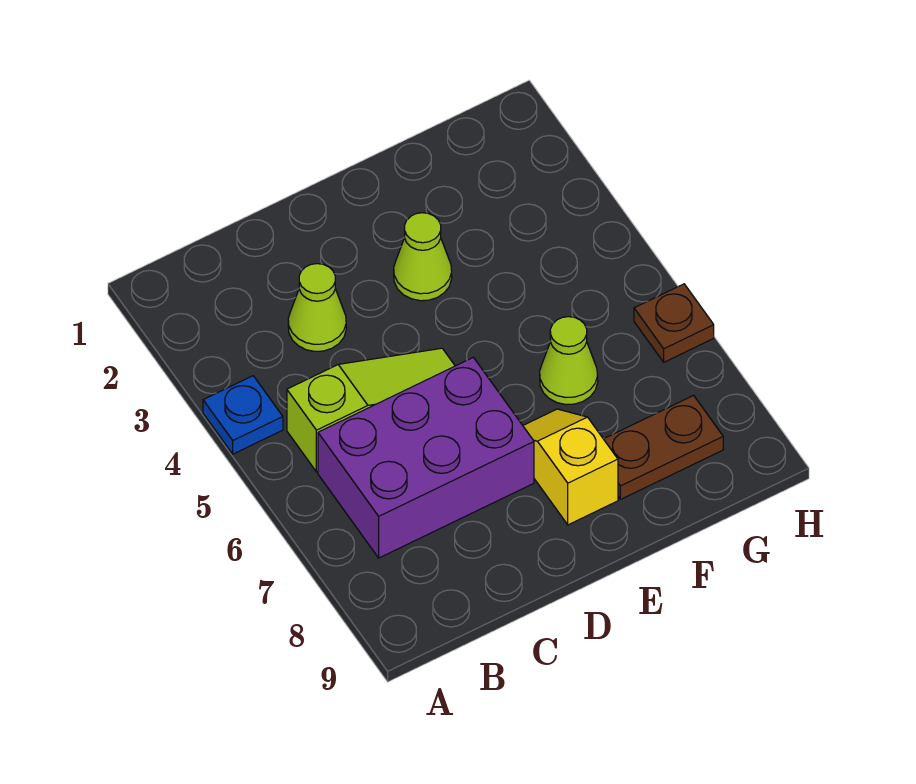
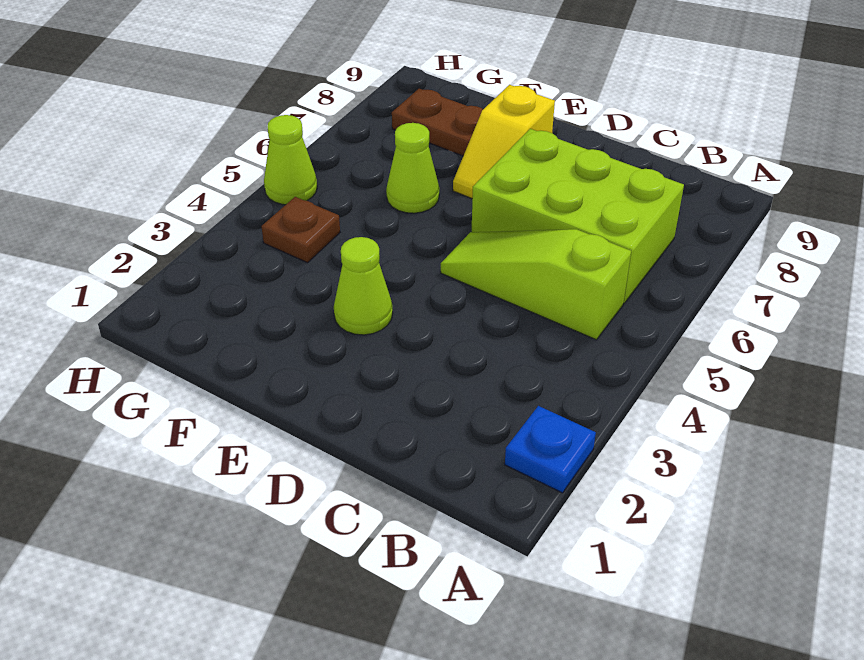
blue plate A4 level 1 -> blue plate A2 level 1
purple brick B6:D7 level 1 -> lime brick B6:D7 level 1
lime cone C3 level 1 -> lime cone H5 level 1
brown plate H6 level 1 -> brown plate G4 level 1

